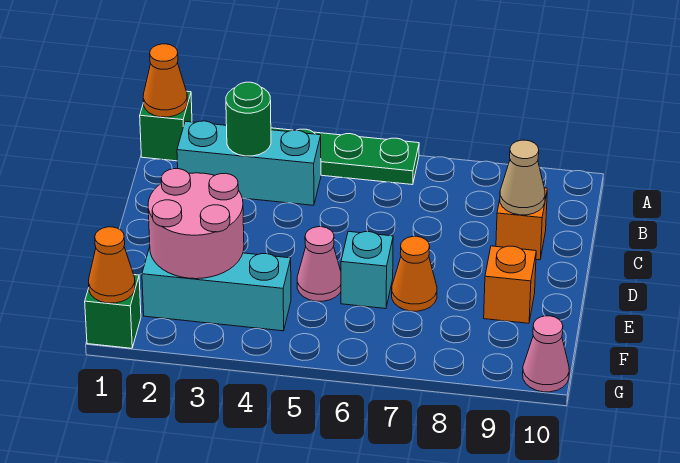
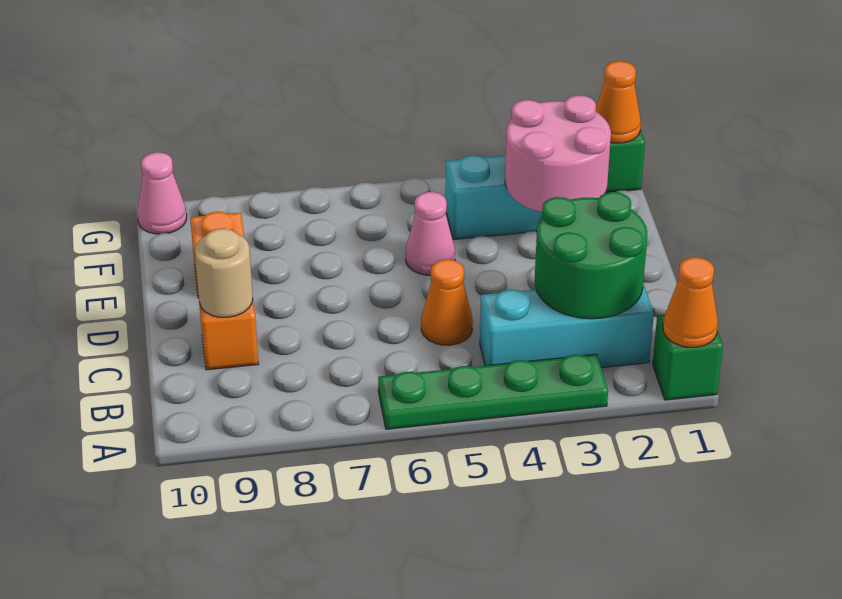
green round brick B3 level 2 -> green round brick B2:C3 level 2
tan cone C9 level 2 -> tan round brick C9 level 2
cyan brick E6 level 1 -> none
orange cone E7 level 1 -> orange cone C5 level 1

